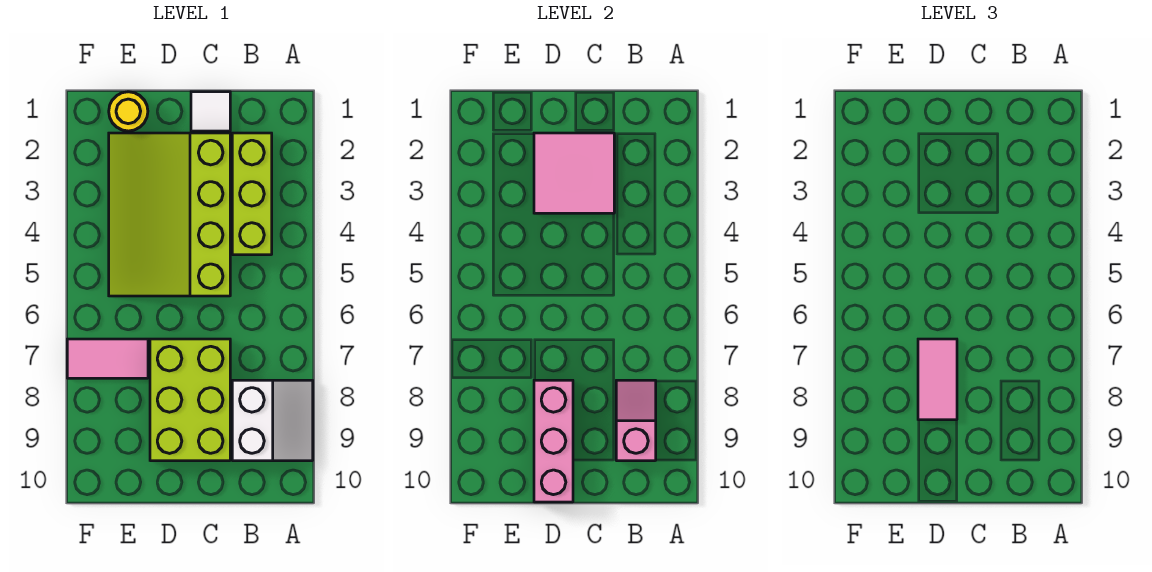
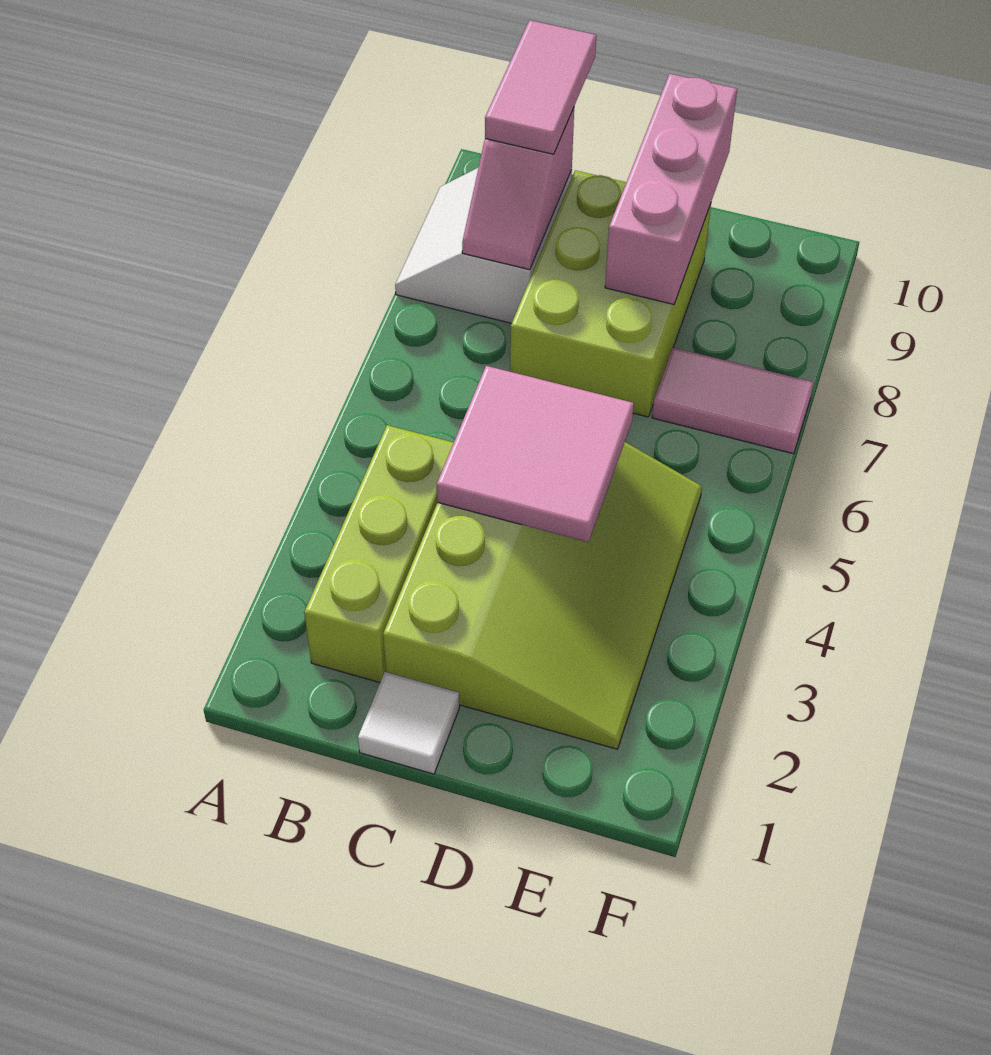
pink tile C2:D3 level 2 -> pink tile C4:D5 level 2
pink tile D7:D8 level 3 -> pink tile B9:B10 level 3
yellow round brick E1 level 1 -> none

